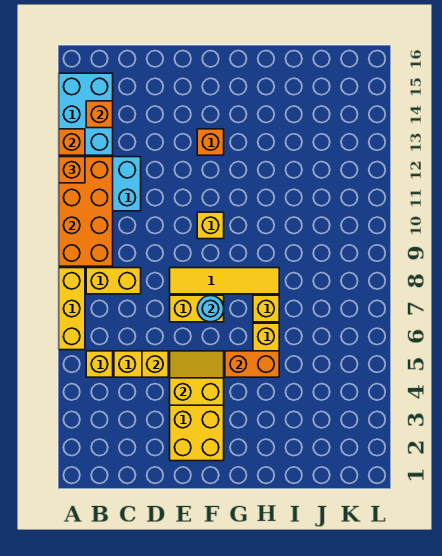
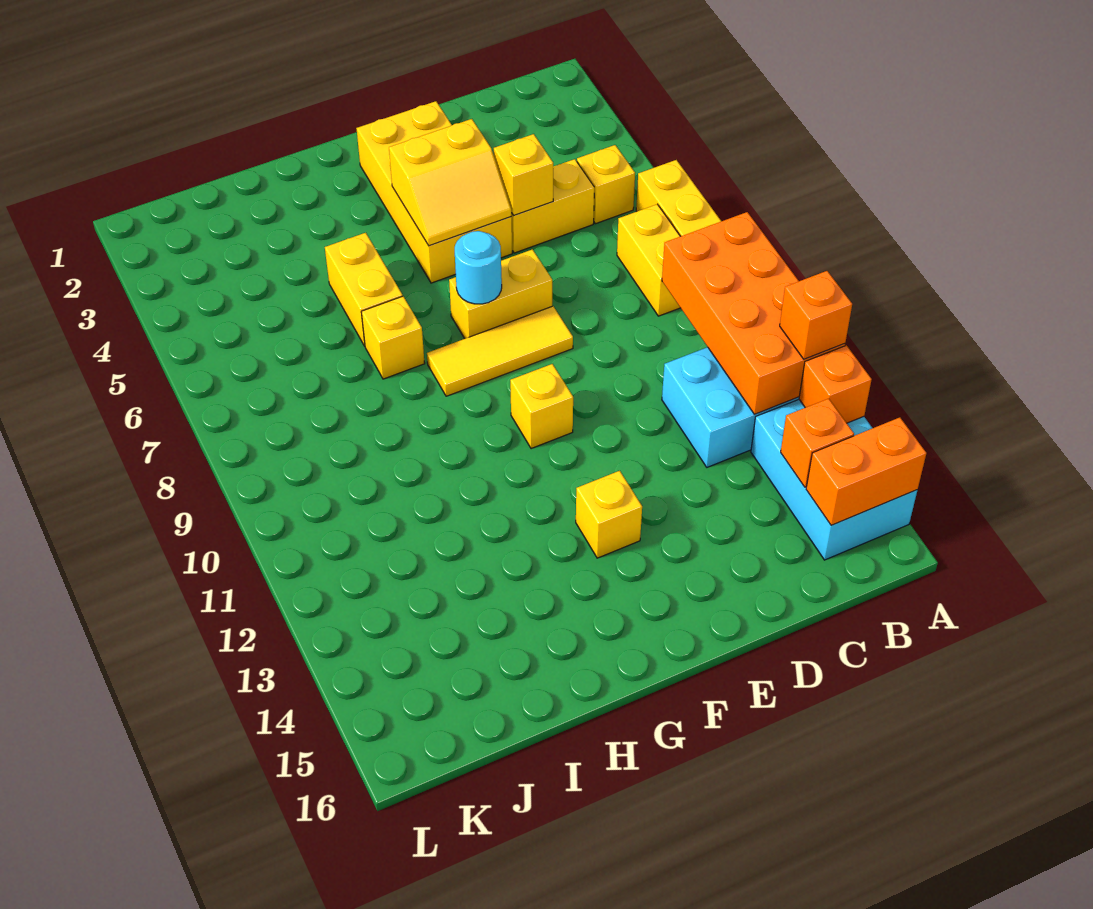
yellow brick B8:C8 level 1 -> yellow brick B7:B8 level 1
yellow tile E8:H8 level 1 -> yellow tile E8:G8 level 1
orange brick F13 level 1 -> yellow brick F13 level 1
orange brick G5:H5 level 2 -> orange brick A15:B15 level 2

